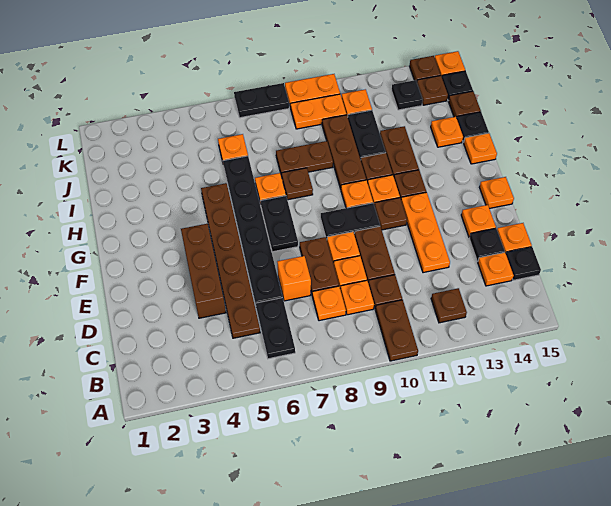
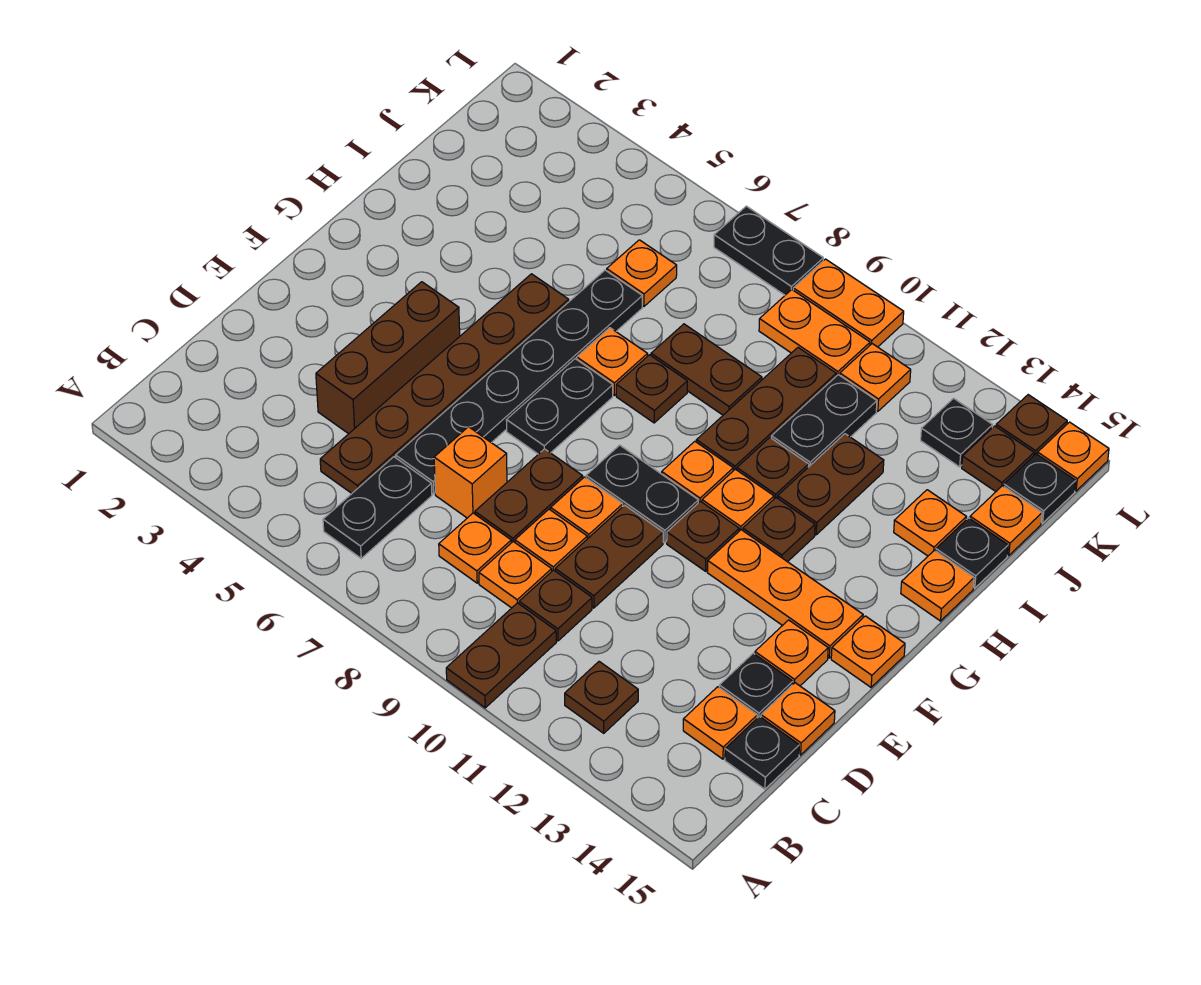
orange plate D12:F12 level 1 -> orange plate F12:F14 level 1
brown plate J15 level 1 -> orange plate J15 level 1

